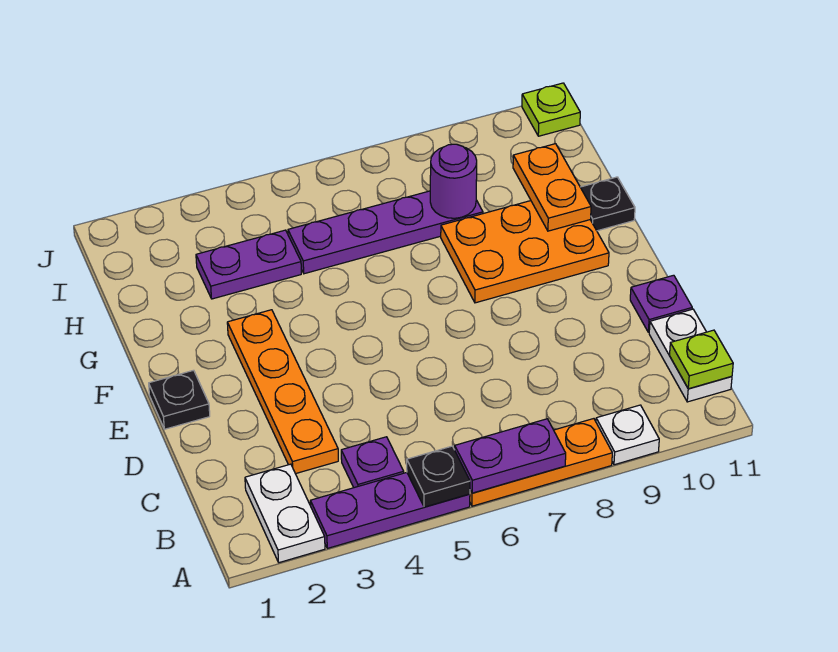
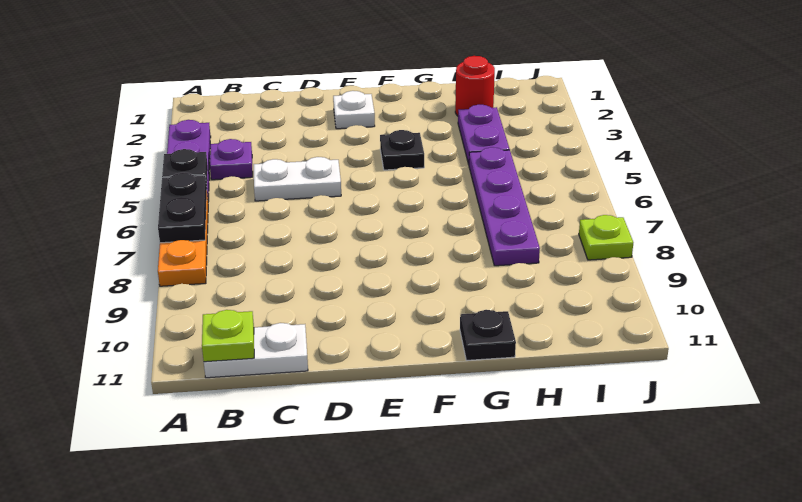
white plate A2:B2 level 1 -> white plate C5:D5 level 1
purple plate A6:A7 level 2 -> black plate A6:A7 level 2
white plate A9 level 1 -> white plate E2 level 1
orange plate C3:F3 level 1 -> none
purple plate D11 level 1 -> none
black plate E1 level 1 -> black plate F4 level 1
orange plate F8:G10 level 1 -> none
orange plate G10:H10 level 2 -> none
none -> red round brick H2 level 1
purple round brick H8 level 2 -> none
lime plate J11 level 1 -> lime plate J8 level 1

